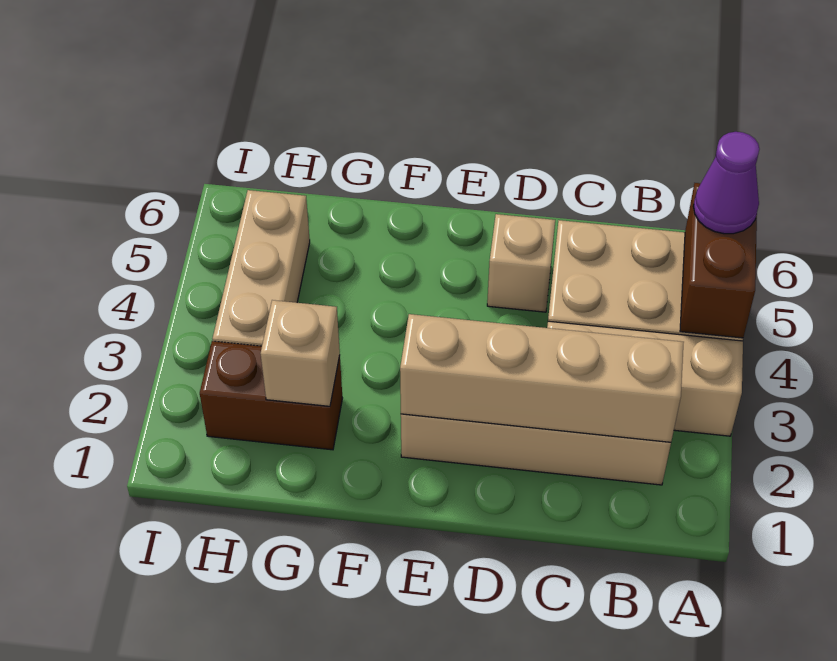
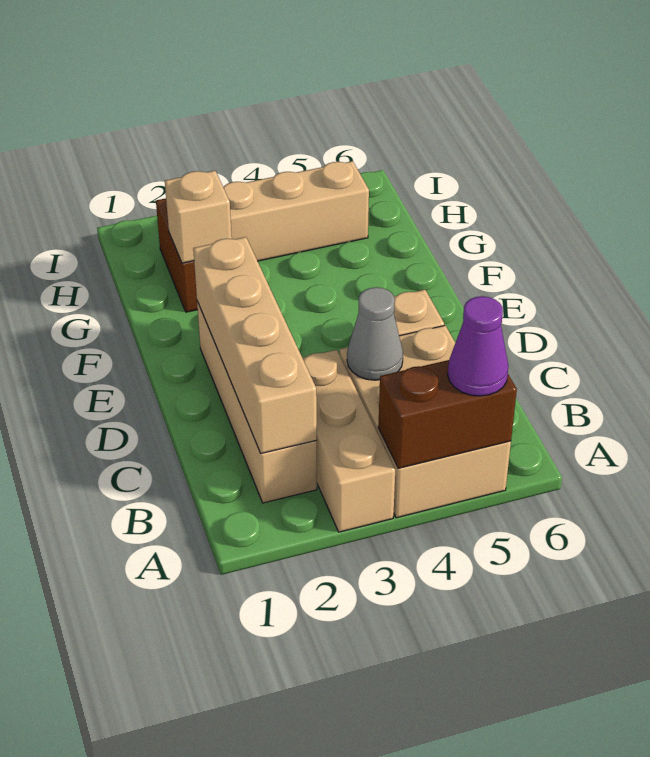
none -> grey cone C4 level 2

